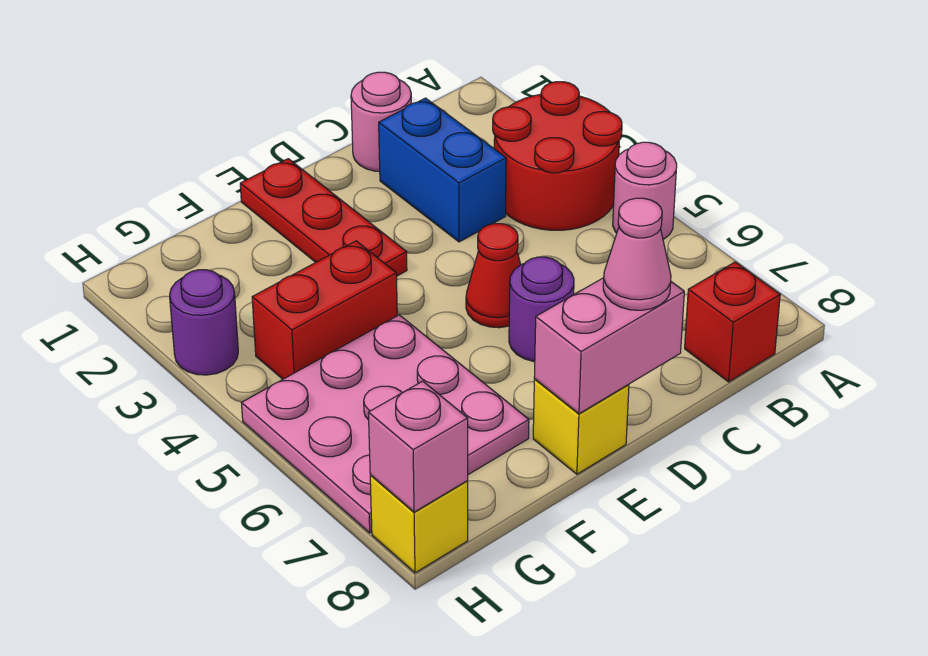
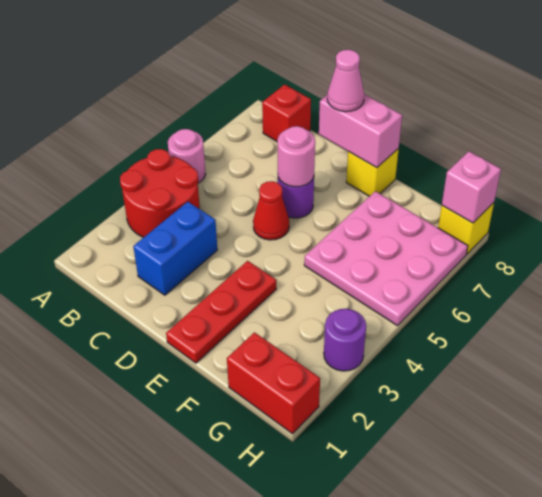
pink round brick C1 level 1 -> pink round brick D6 level 2
red brick F4:G4 level 1 -> red brick G1:H1 level 1

